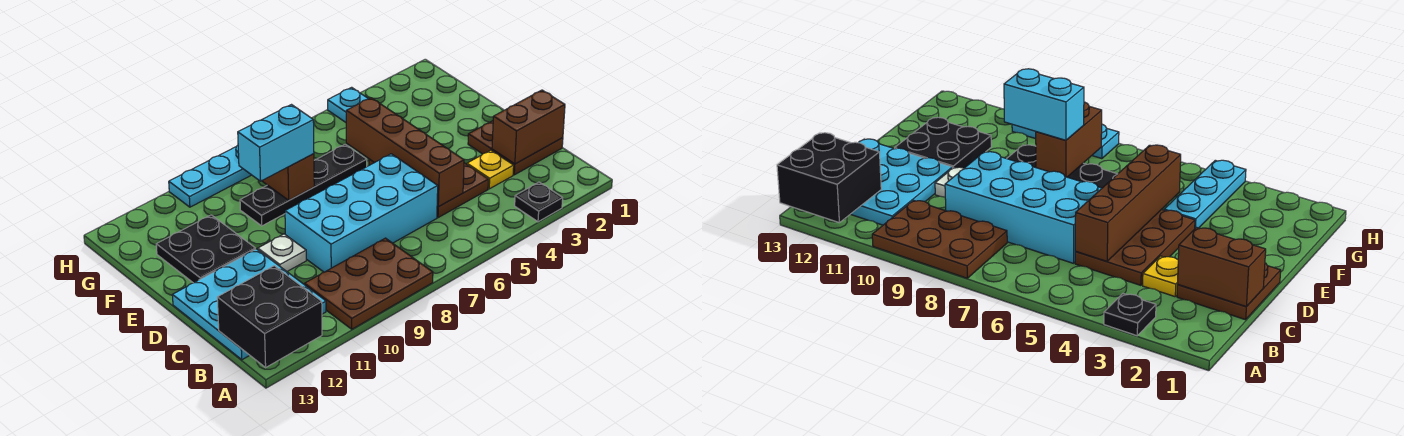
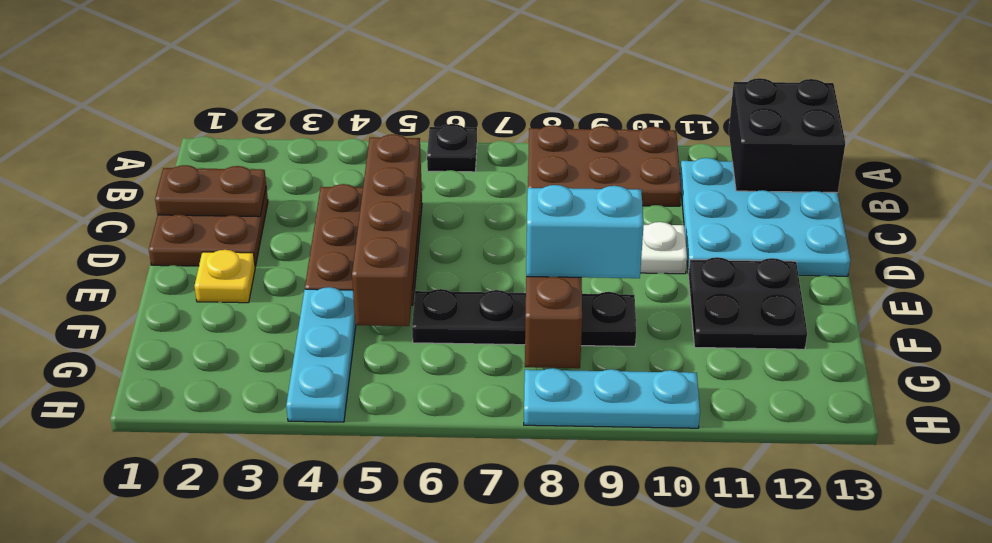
black plate A3 level 1 -> black plate A6 level 1
brown brick C1:C2 level 2 -> brown plate C1:C2 level 2
yellow plate C3 level 1 -> yellow plate E2 level 1
cyan brick C6:D9 level 1 -> none

